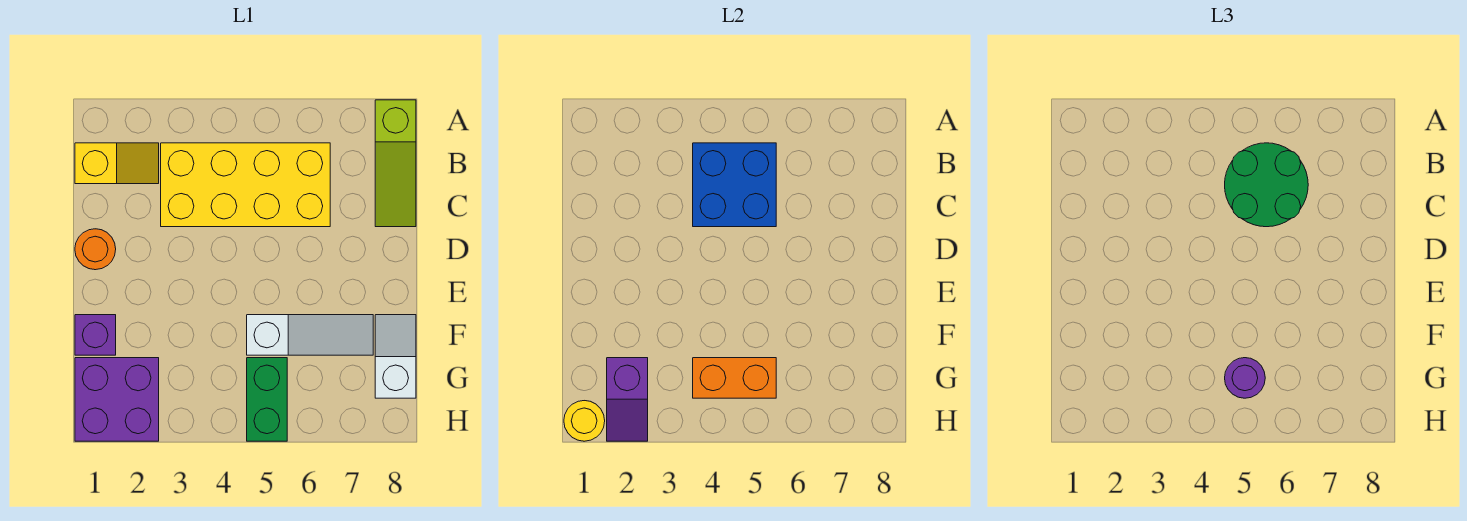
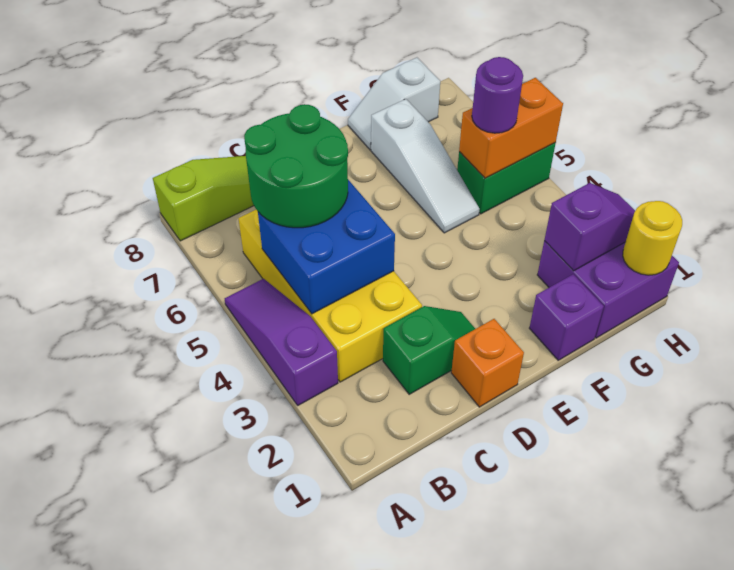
none -> purple slope A3:A5 level 1 top 3
yellow slope B1:B2 level 1 top 1 -> none
none -> green slope C2:D2 level 1 top C
orange round brick D1 level 1 -> orange brick D1 level 1
white slope F5:F7 level 1 top 5 -> white slope F5:F7 level 1 top 7
orange brick G4:G5 level 2 -> orange brick G5:H5 level 2

